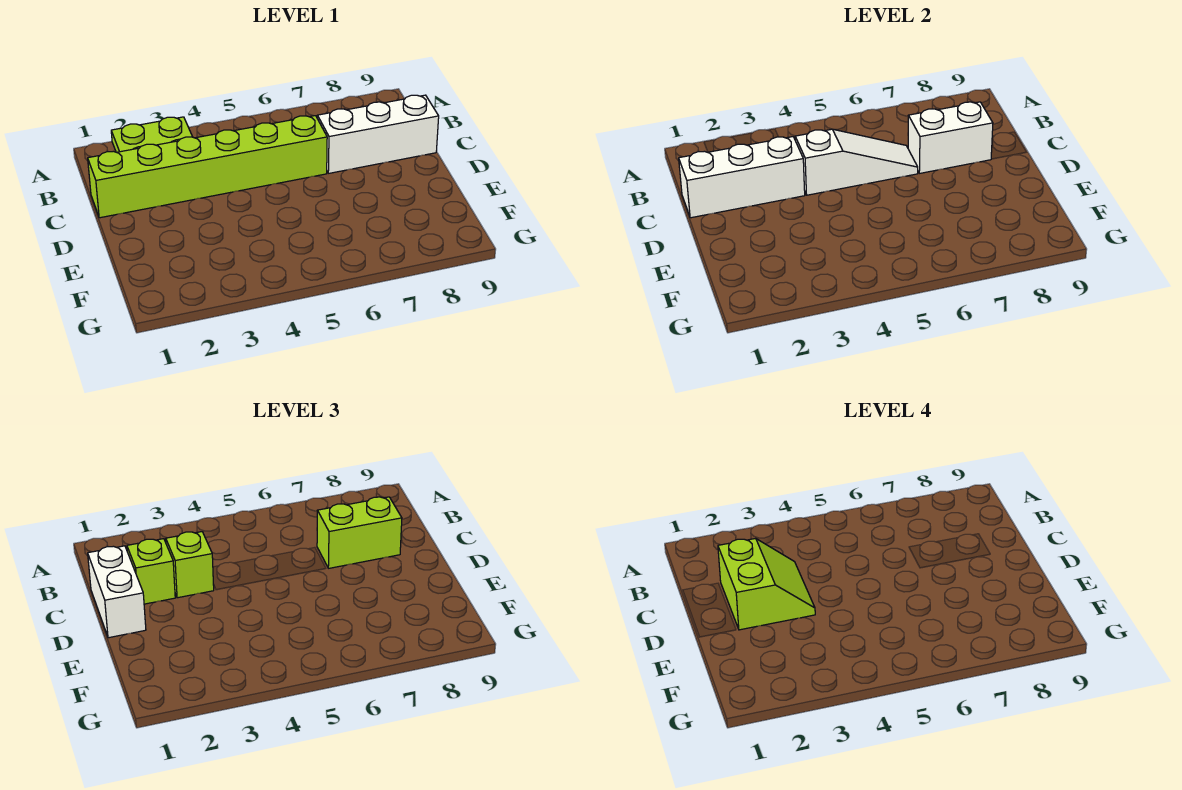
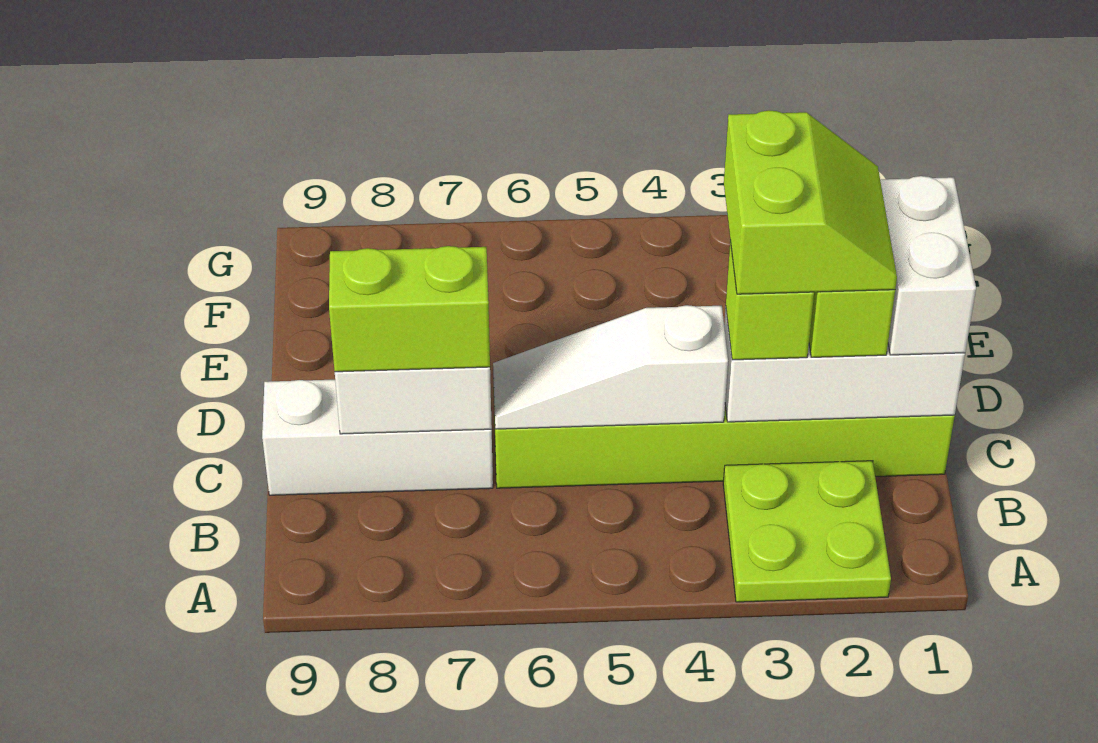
lime slope C2:D3 level 4 top 2 -> lime slope C2:D3 level 4 top 3

